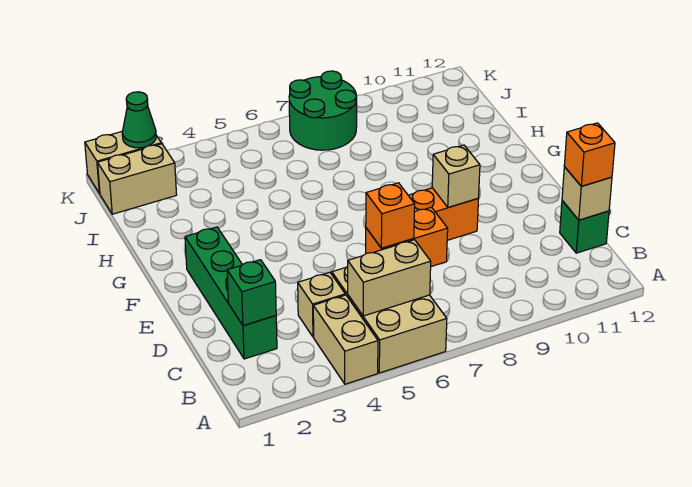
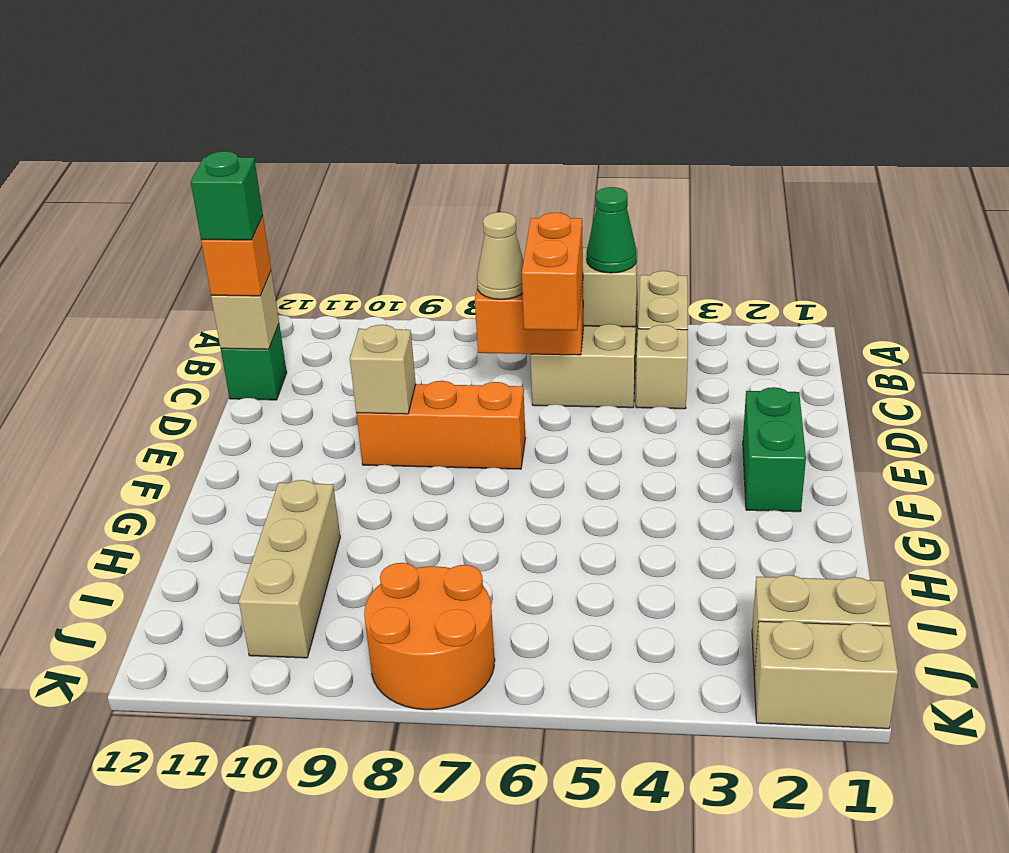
green brick C2:F2 level 1 -> green brick E2:F2 level 1
green brick C2 level 2 -> green brick C12 level 4
orange brick C6 level 3 -> orange brick C6:D6 level 3
none -> tan cone C7 level 3
none -> tan brick H10:J10 level 1
green round brick J7:K8 level 1 -> orange round brick J7:K8 level 1
green cone K2 level 2 -> green cone B5 level 3

